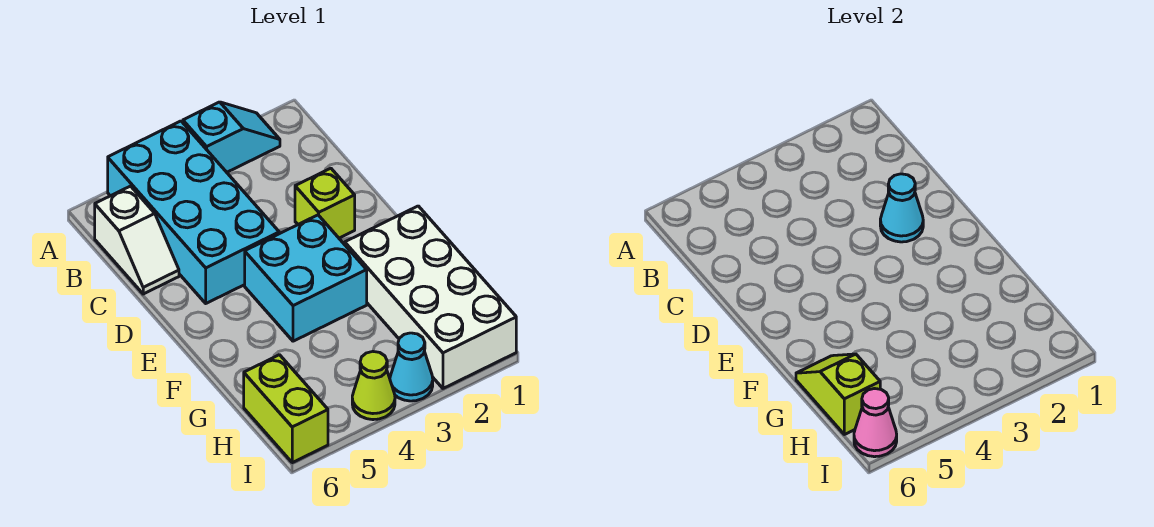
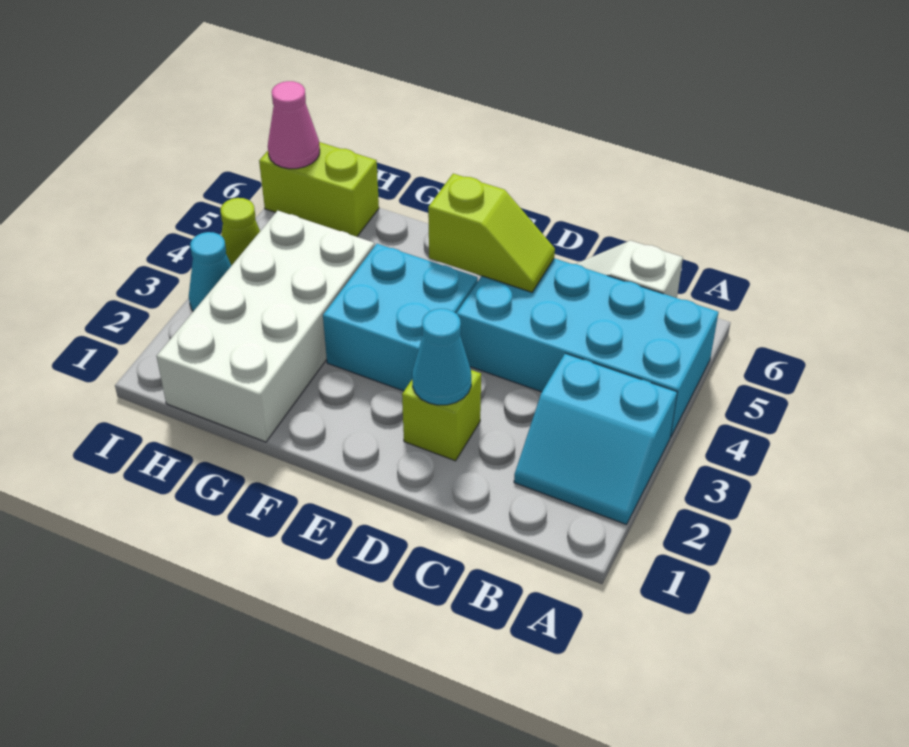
cyan slope A2:A3 level 1 top 3 -> cyan slope A2:B3 level 1 top 3
white brick F1:I2 level 1 -> white brick G1:H4 level 1
lime slope G6:H6 level 2 top H -> lime slope D5:E5 level 2 top E

